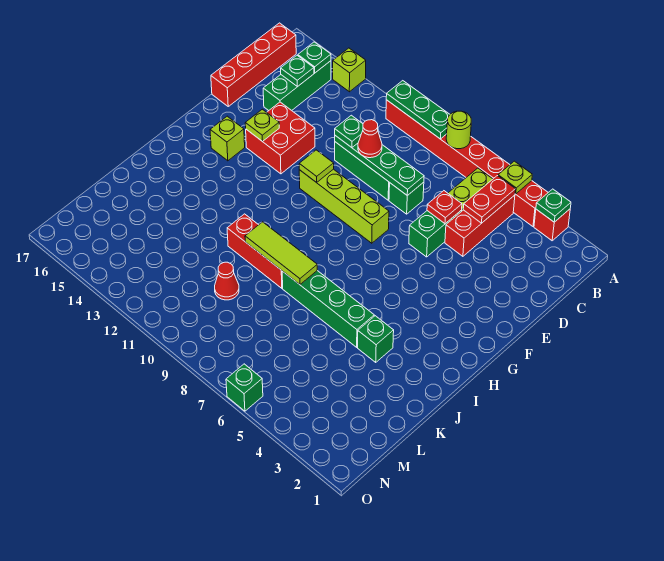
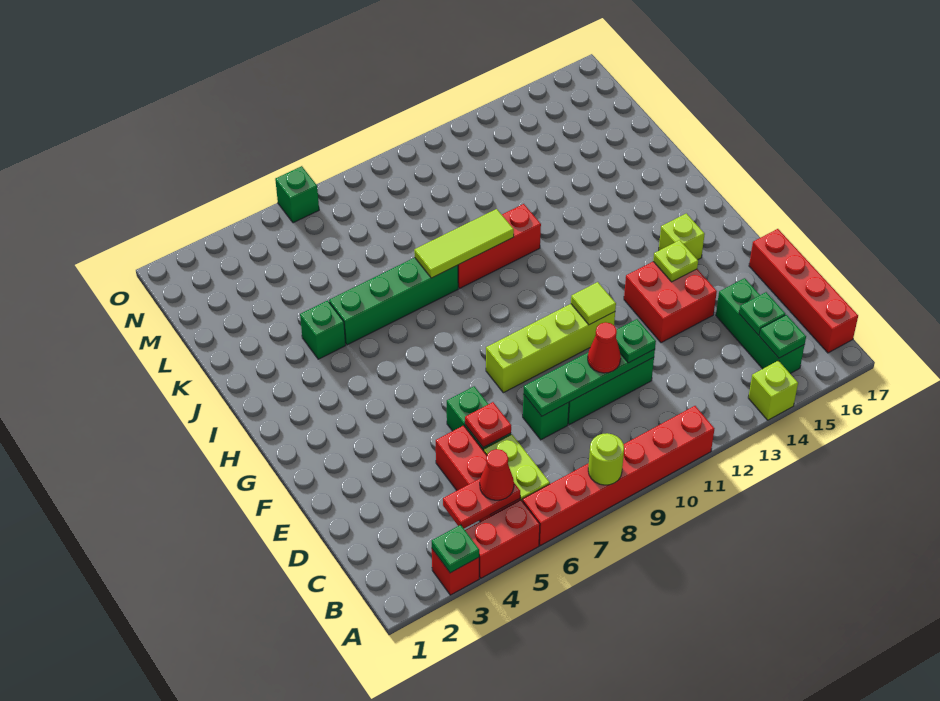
lime plate A5 level 2 -> none
green plate A9:A11 level 2 -> none
red plate B5:C5 level 2 -> red plate B4:B5 level 2
red cone L10 level 1 -> red cone B5 level 3

